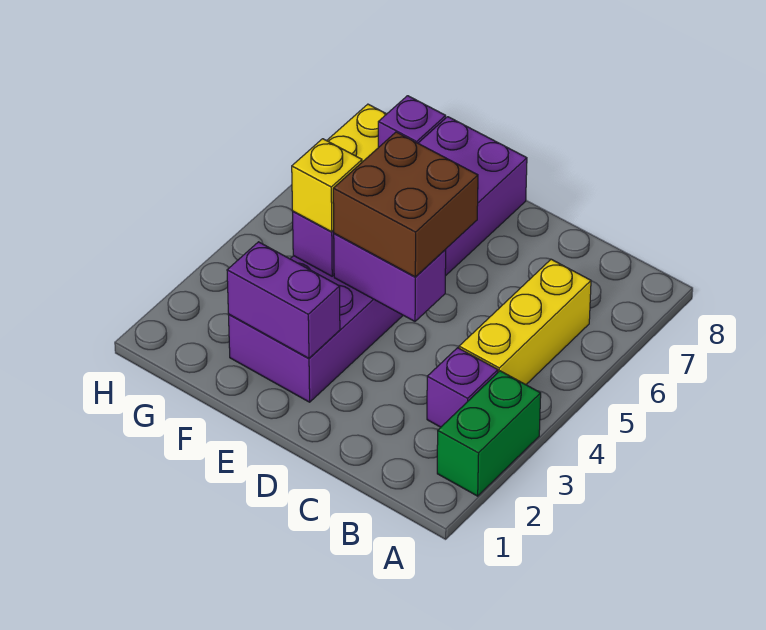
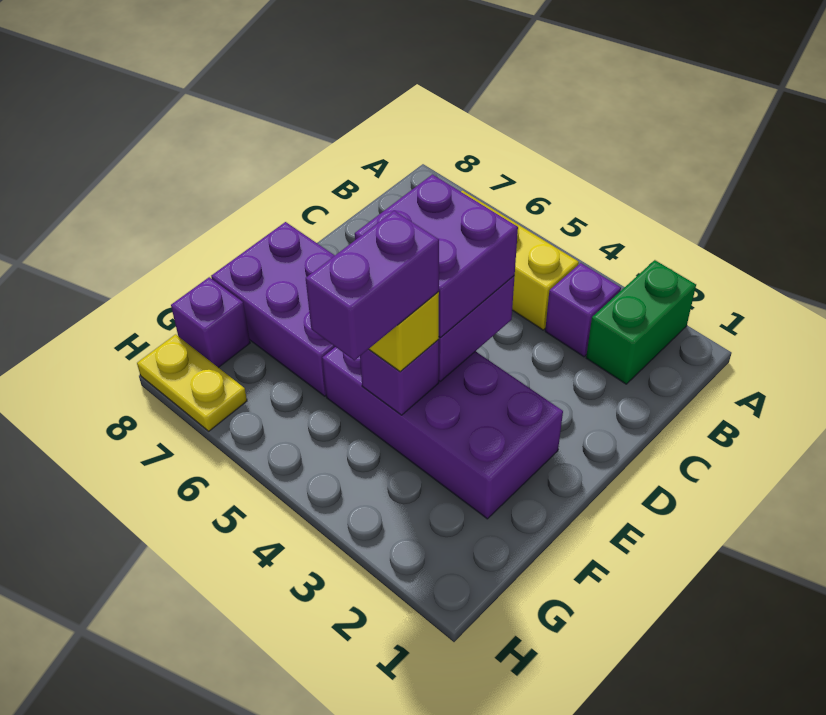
green brick A2:A3 level 1 -> green brick A2:B2 level 1
brown brick D4:E5 level 3 -> purple brick D4:E5 level 3
purple brick E2:F2 level 2 -> purple brick F4:G4 level 4

